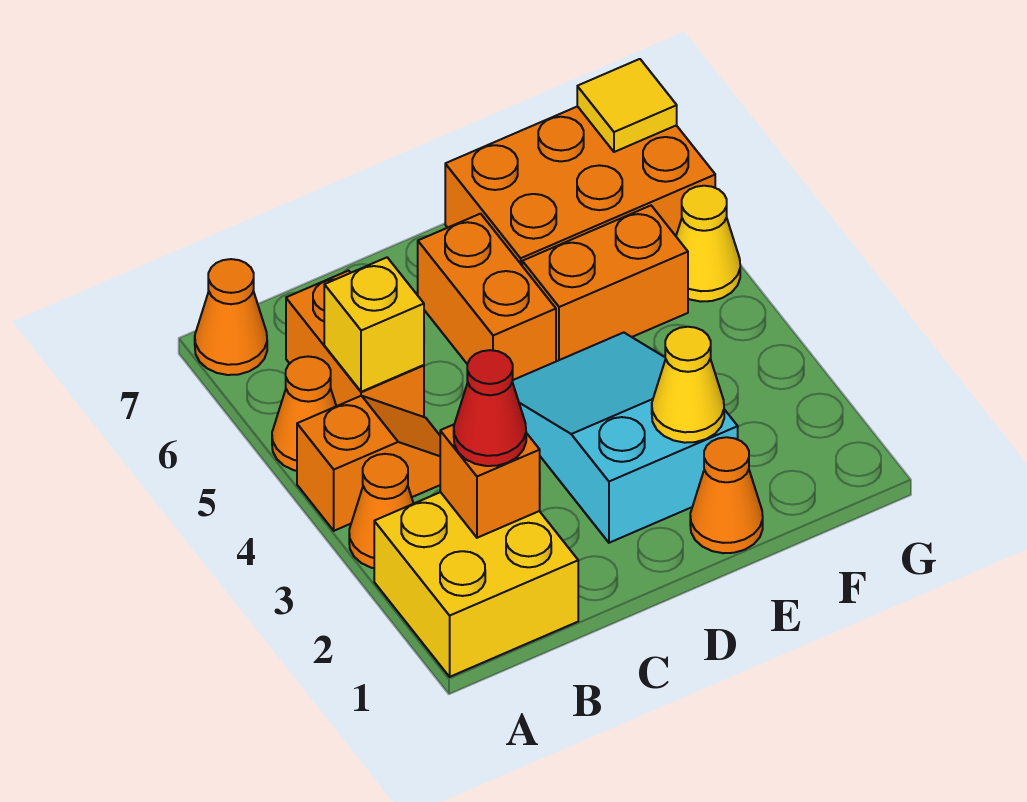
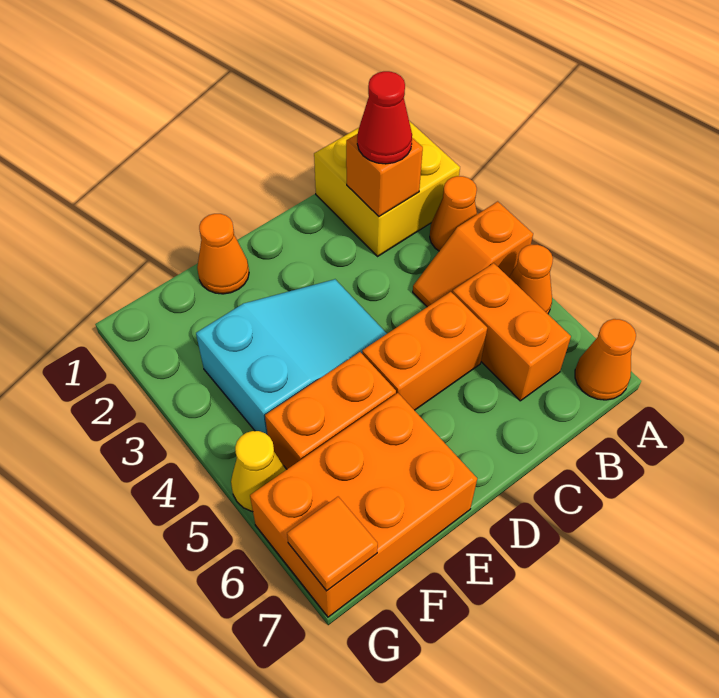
yellow brick B5 level 2 -> none
cyan slope D2:E4 level 1 top 2 -> cyan slope D3:F4 level 1 top F
orange brick D5:D6 level 1 -> orange brick C5:D5 level 1
yellow cone E2 level 2 -> none
yellow tile G7 level 2 -> orange tile G7 level 2

